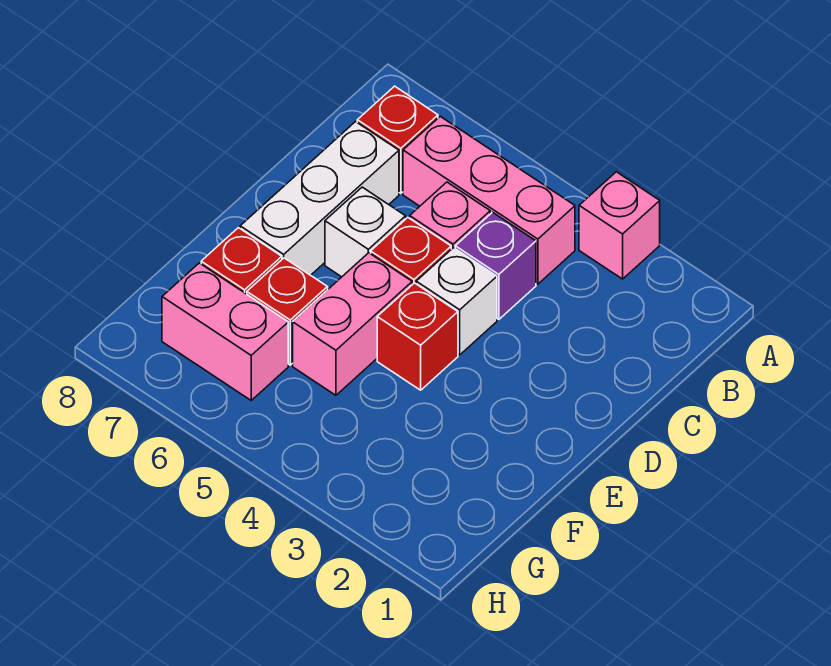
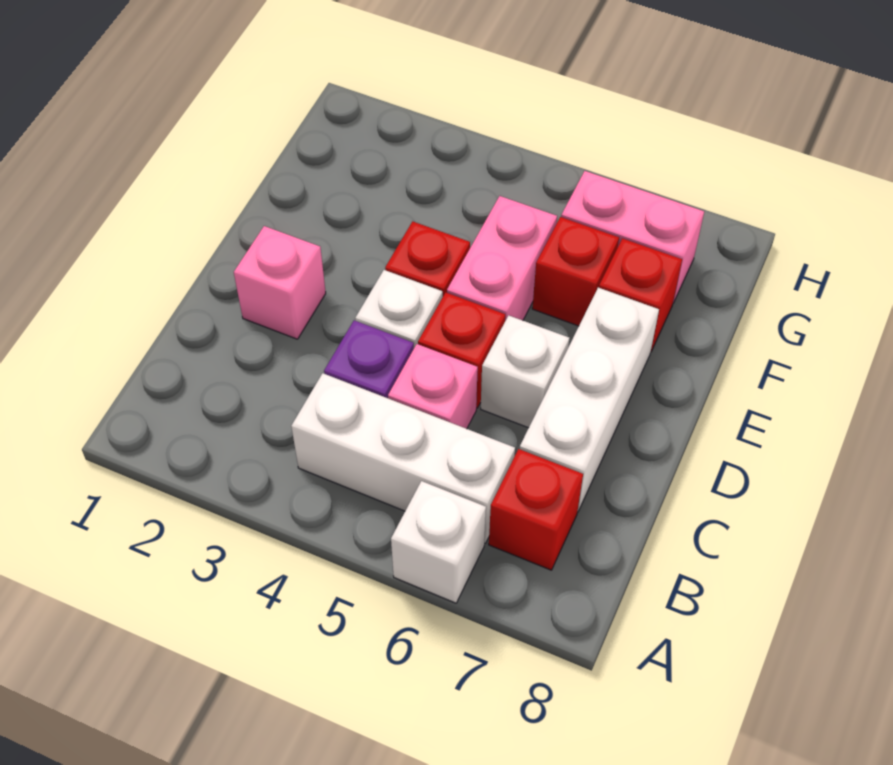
pink brick A3 level 1 -> pink brick D2 level 1
none -> white brick A6 level 1
pink brick B4:B6 level 1 -> white brick B4:B6 level 1

